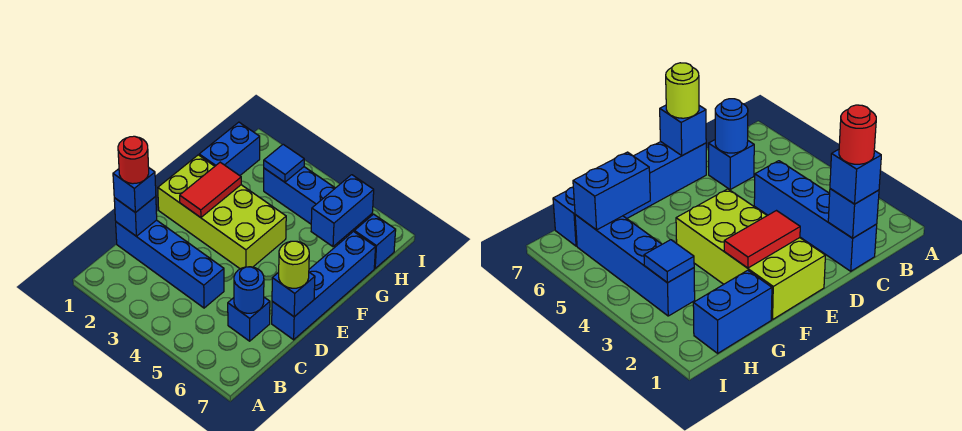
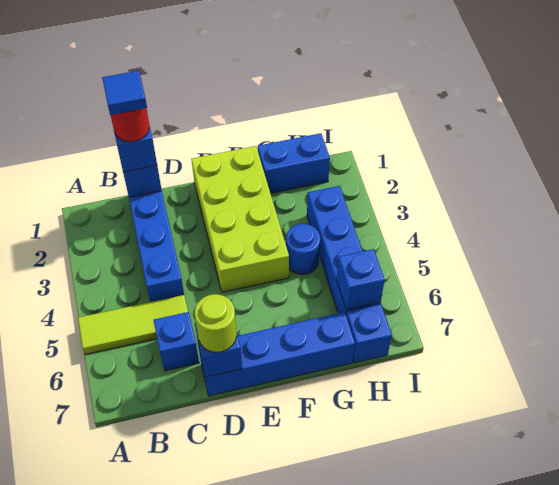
none -> lime tile A5:C5 level 1
blue round brick C6 level 2 -> blue round brick G4 level 1
red tile E2:F2 level 2 -> none
blue brick G6:H6 level 2 -> blue brick H6 level 2
blue tile H3 level 2 -> blue tile C1 level 5

